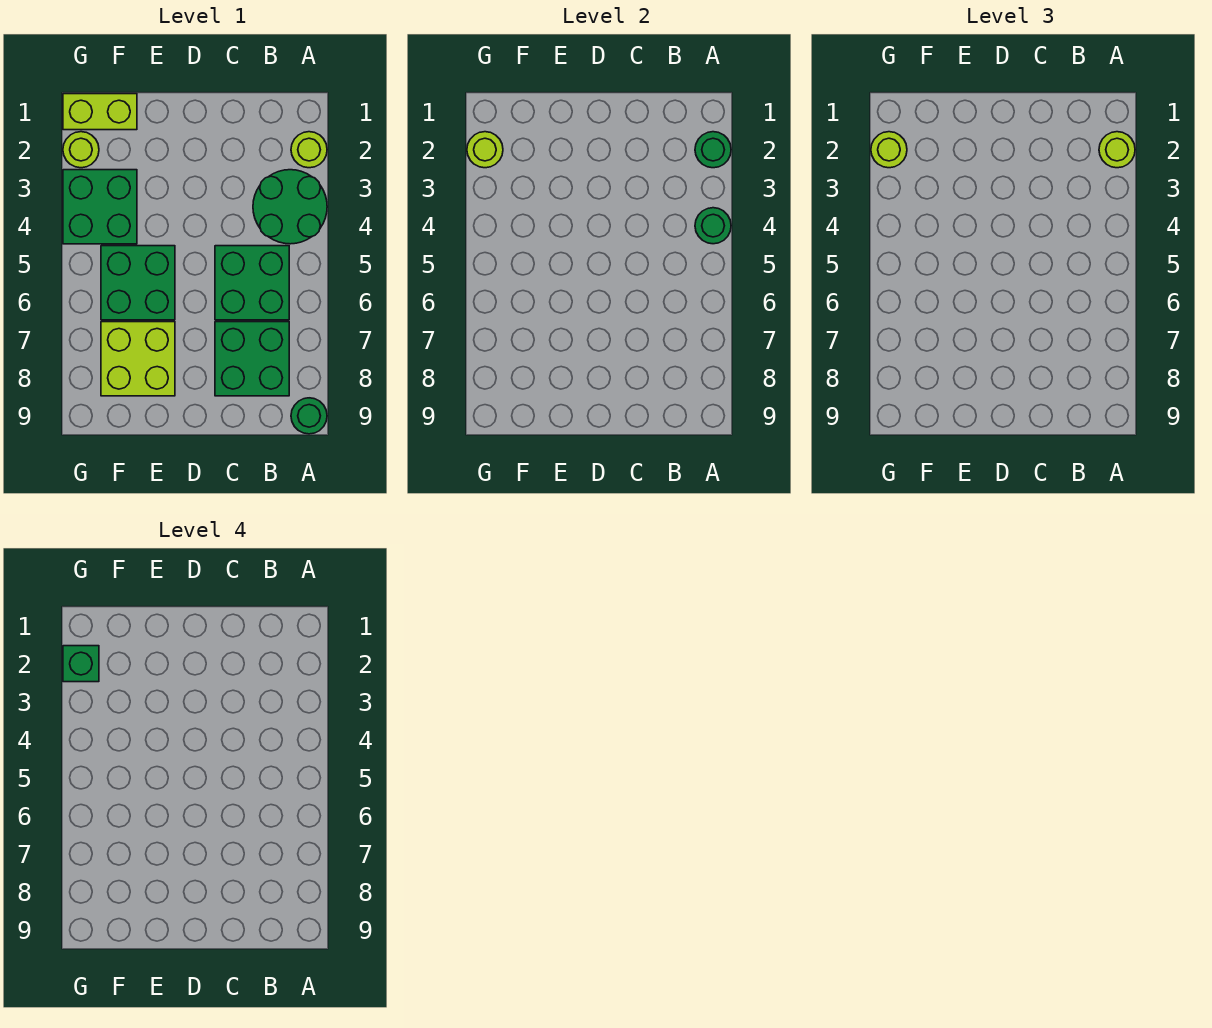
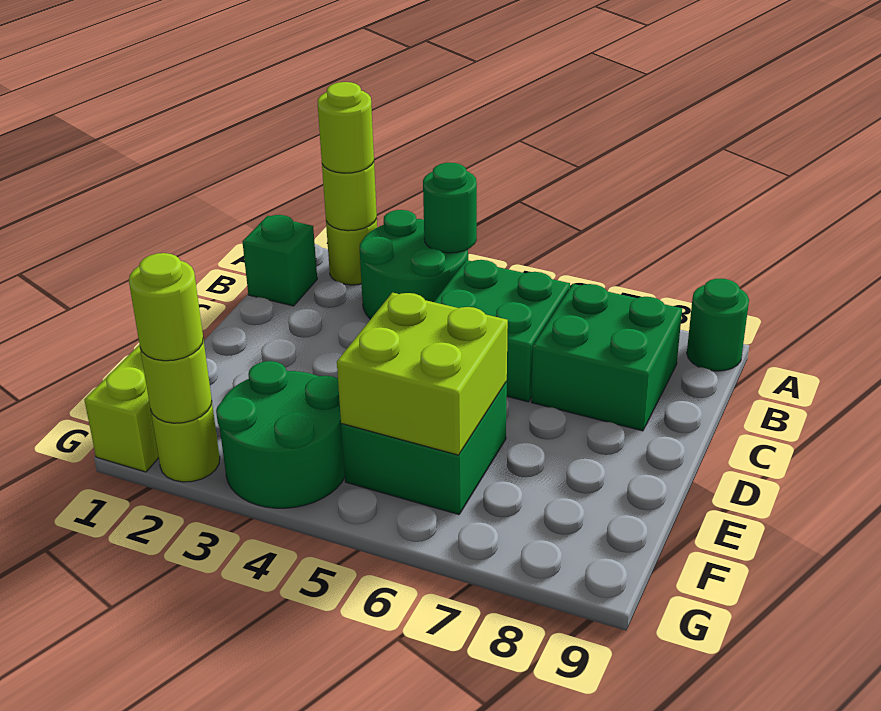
green round brick A2 level 2 -> lime round brick A2 level 2
lime brick E7:F8 level 1 -> lime brick E5:F6 level 2
green brick F3:G4 level 1 -> green round brick F3:G4 level 1
green brick G2 level 4 -> green brick B1 level 1

